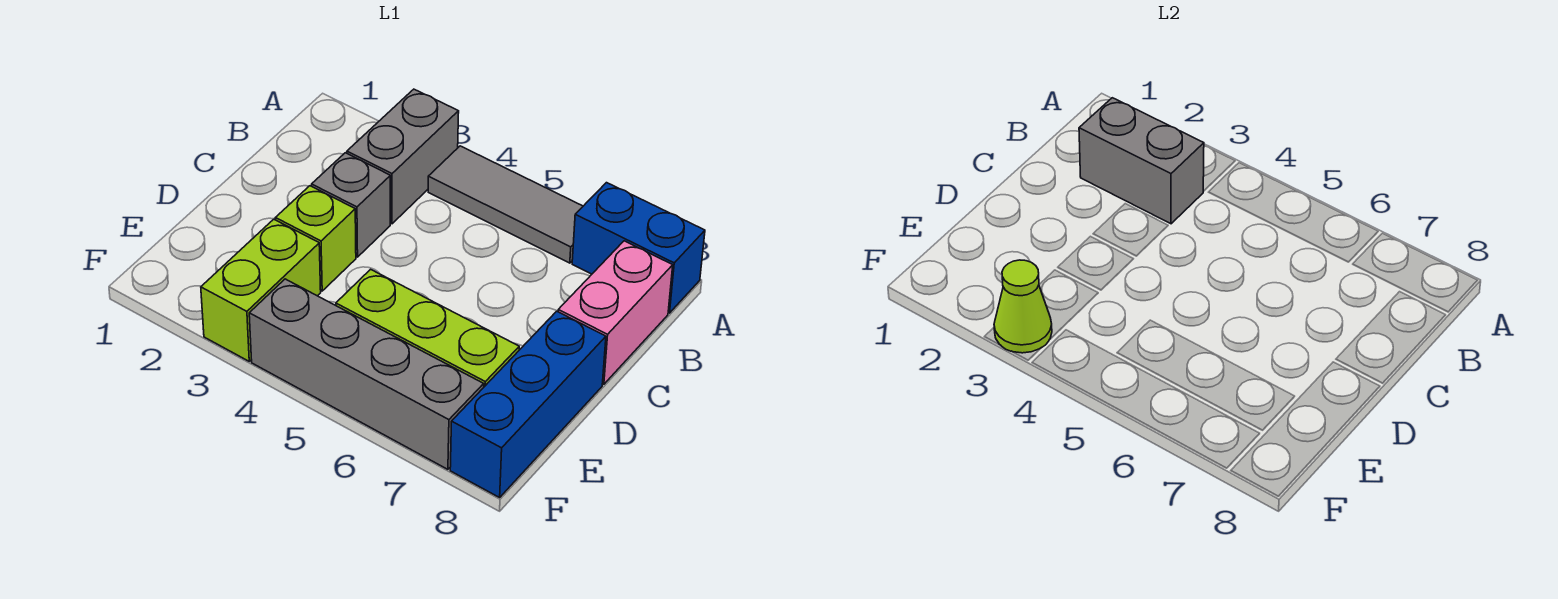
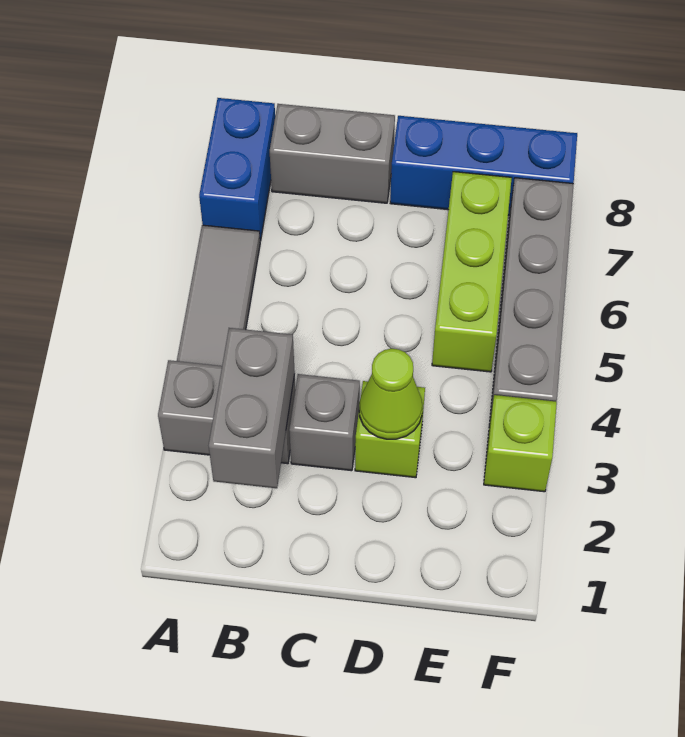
pink brick B8:C8 level 1 -> grey brick B8:C8 level 1
lime brick E3:F3 level 1 -> lime brick F3 level 1
lime cone F3 level 2 -> lime cone D3 level 2

